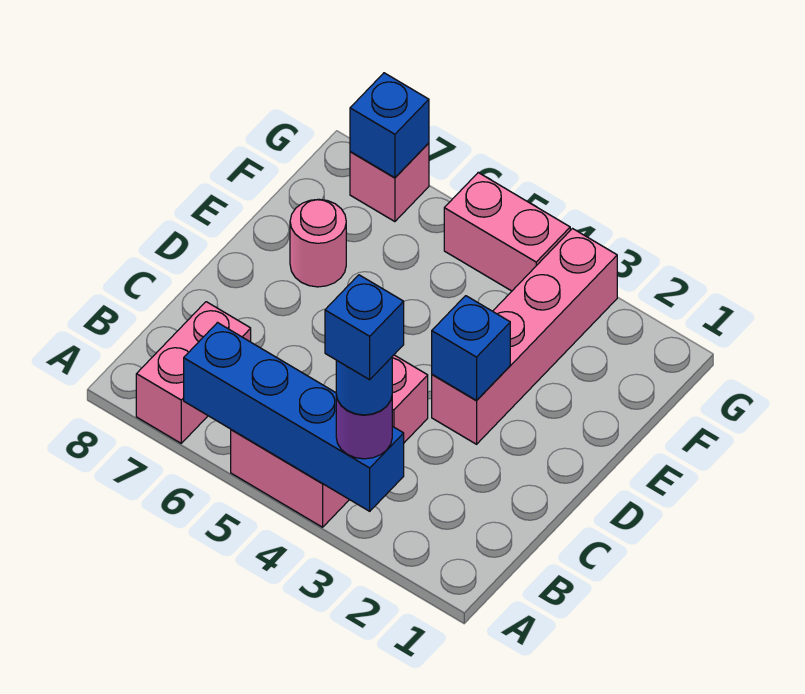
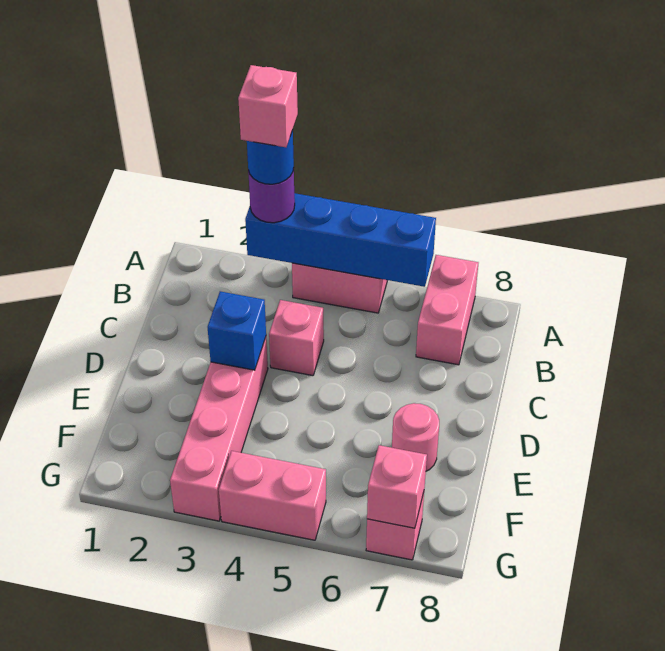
blue brick A3 level 5 -> pink brick A3 level 5
blue brick G7 level 2 -> pink brick G7 level 2

